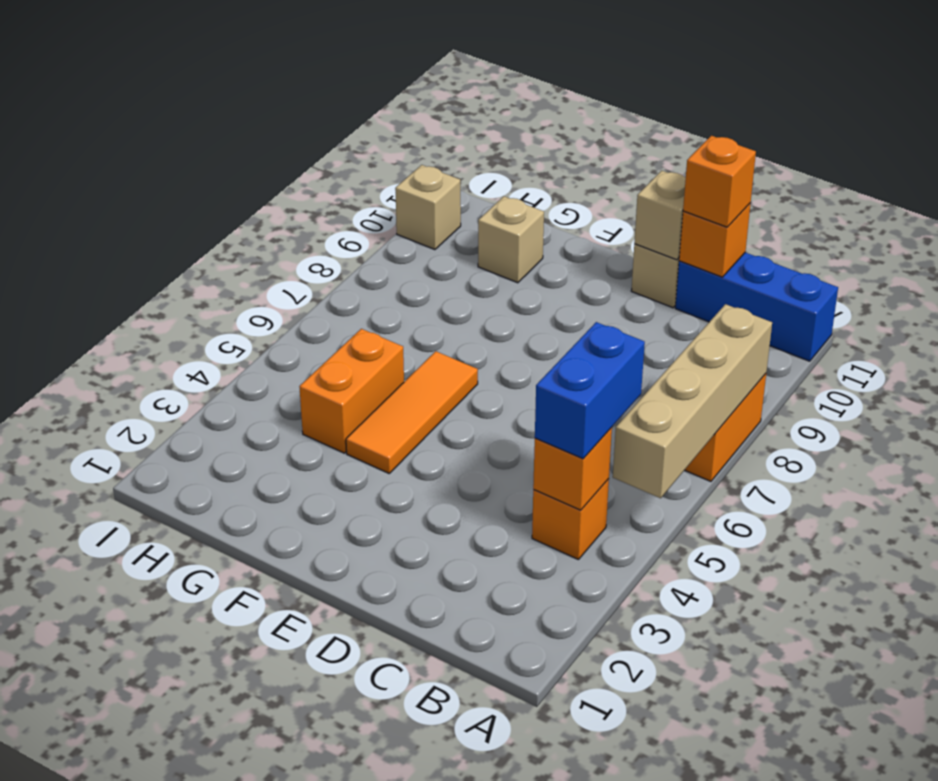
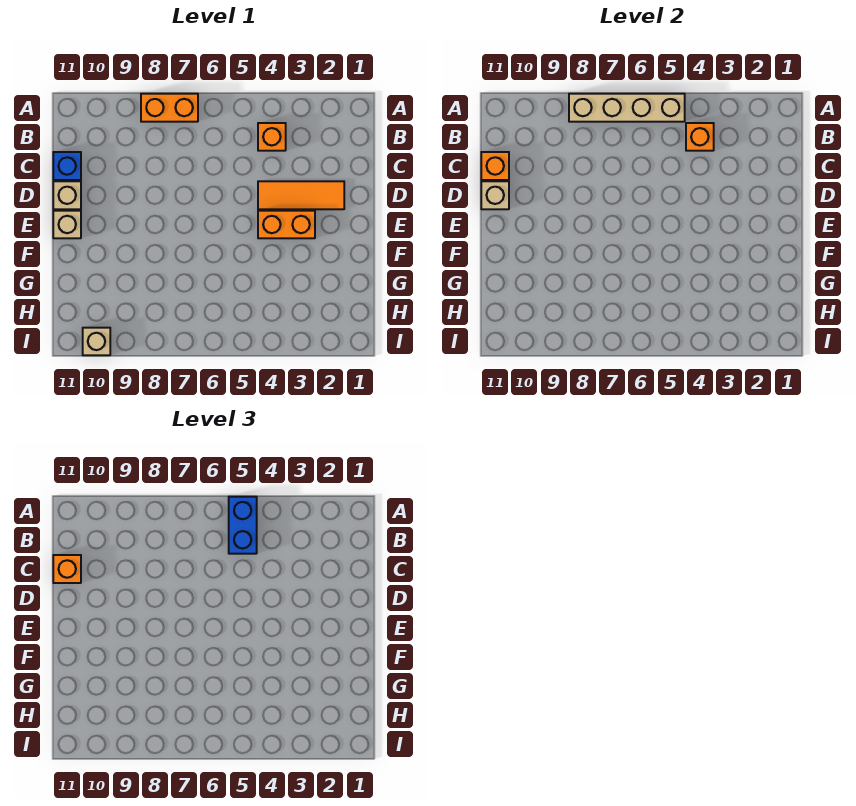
blue brick A11:C11 level 1 -> blue brick C11 level 1
blue brick B4:B5 level 3 -> blue brick A5:B5 level 3
orange tile F4:F6 level 1 -> orange tile D2:D4 level 1
orange brick G4:G5 level 1 -> orange brick E3:E4 level 1
tan brick G10 level 1 -> tan brick E11 level 1

